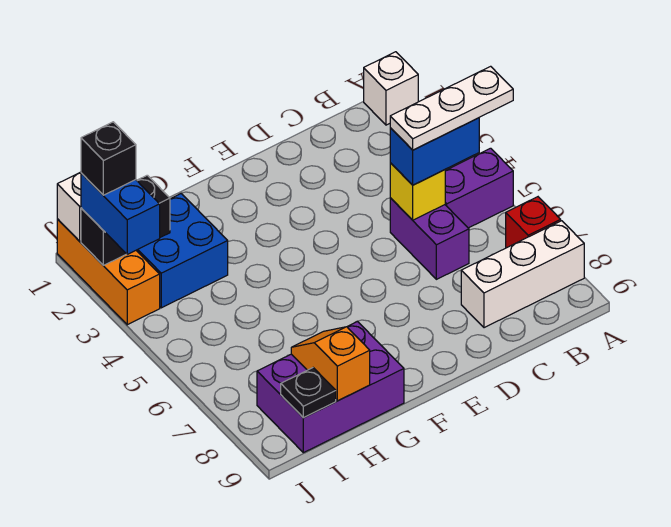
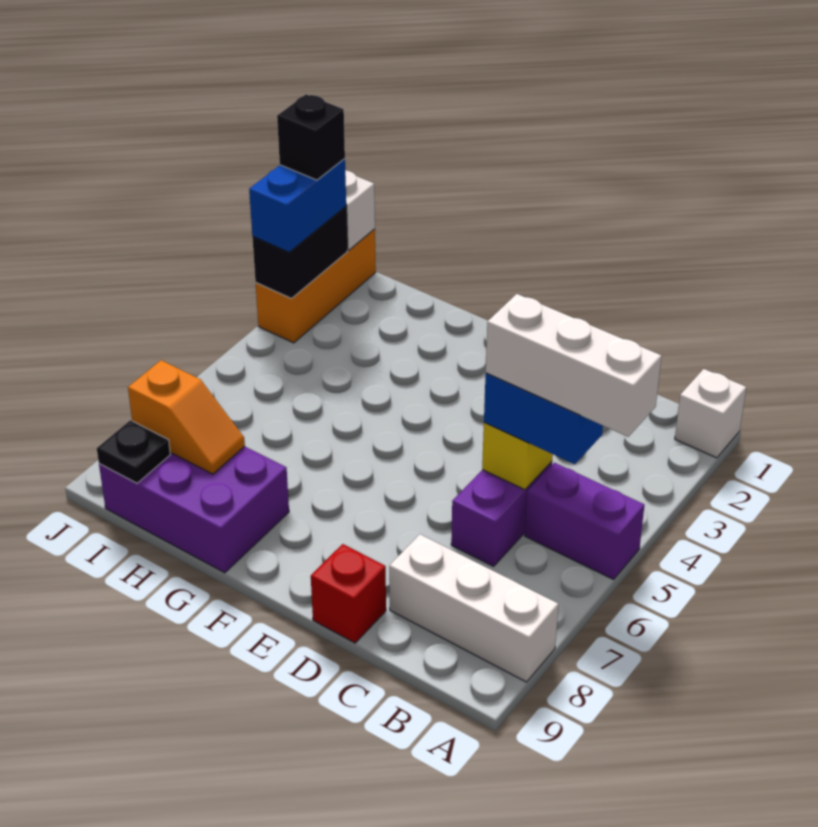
white plate A5:C5 level 4 -> white brick A5:C5 level 4
red brick A7 level 1 -> red brick D9 level 1
blue brick H2:I3 level 1 -> none
orange slope H8:H9 level 2 top 9 -> orange slope H8:I8 level 2 top I
black brick I2:J2 level 2 -> black brick J2:J3 level 2

